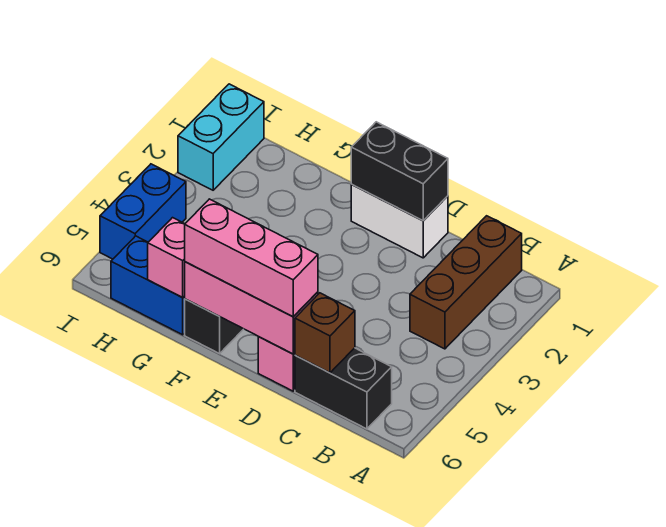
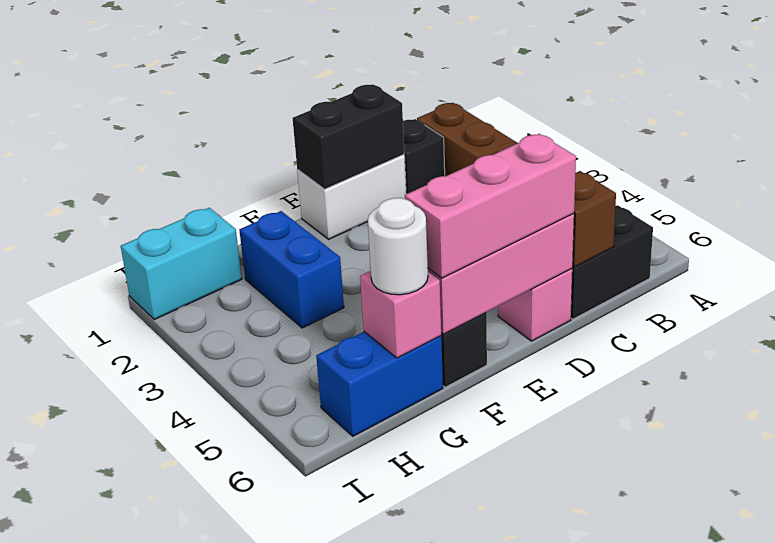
none -> black brick C1 level 1
none -> white round brick G6 level 3
cyan brick I1:I2 level 1 -> cyan brick H1:I1 level 1
blue brick I4:I5 level 1 -> blue brick G2:G3 level 1

